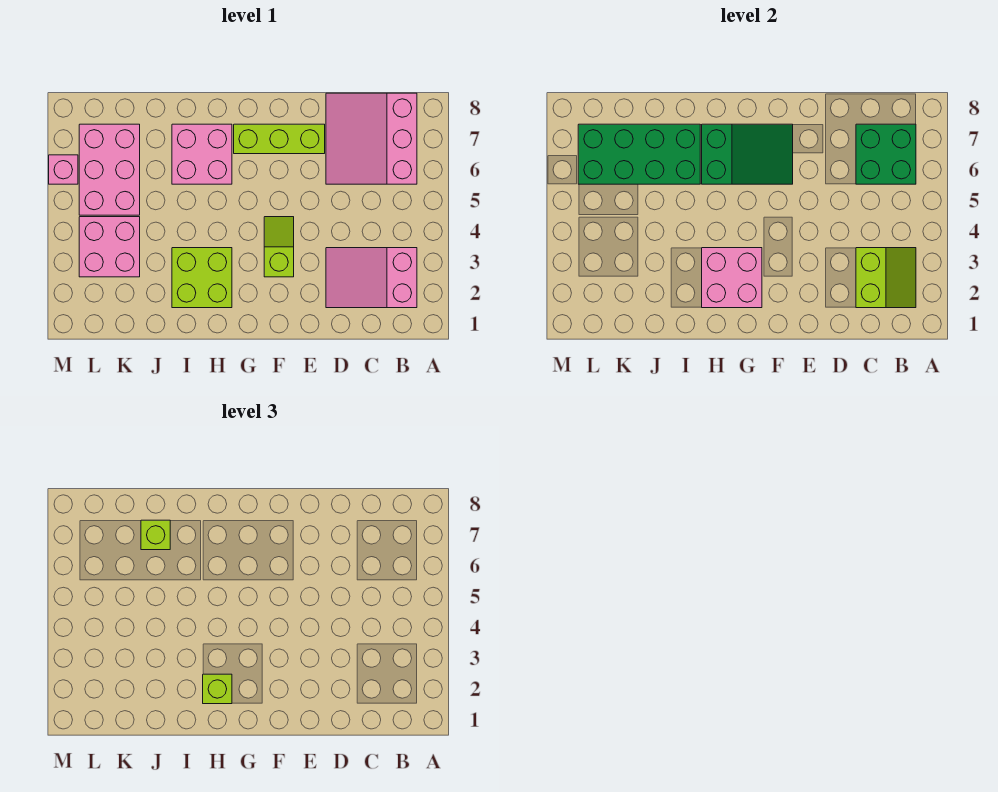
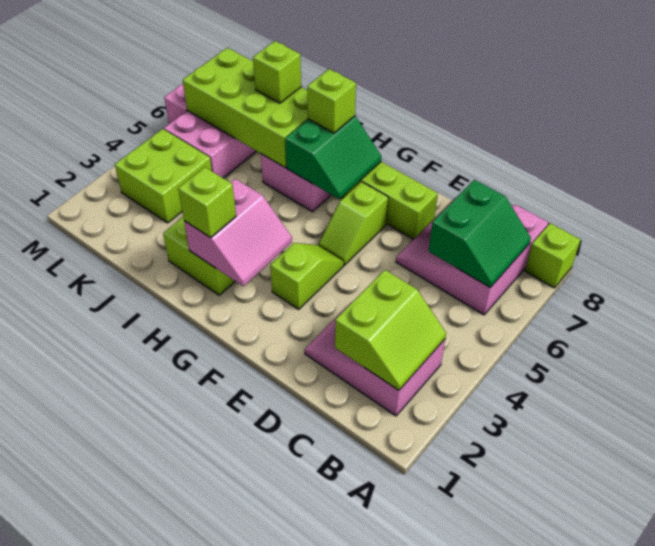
none -> lime brick A8 level 1
green brick B6:C7 level 2 -> green slope B6:C7 level 2 top C
none -> lime slope F5:F6 level 1 top 6
green slope F6:H7 level 2 top H -> green slope G6:H7 level 2 top H
pink brick G2:H3 level 2 -> pink slope G2:H3 level 2 top H
none -> lime brick H7 level 3
green brick I6:L7 level 2 -> lime brick I6:L7 level 2
pink brick K3:L4 level 1 -> lime brick K3:L4 level 1

